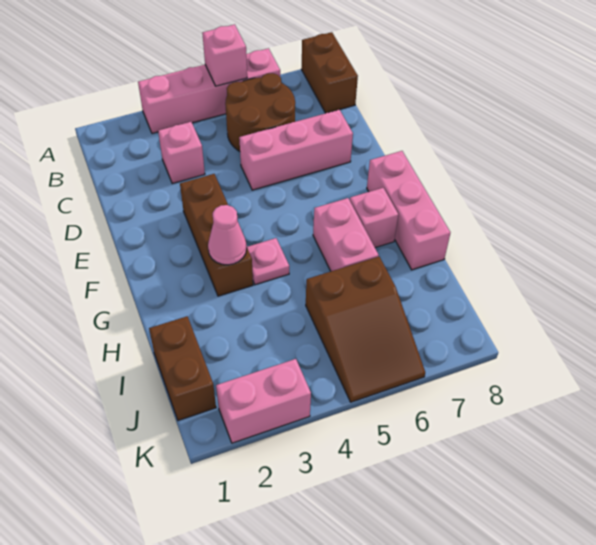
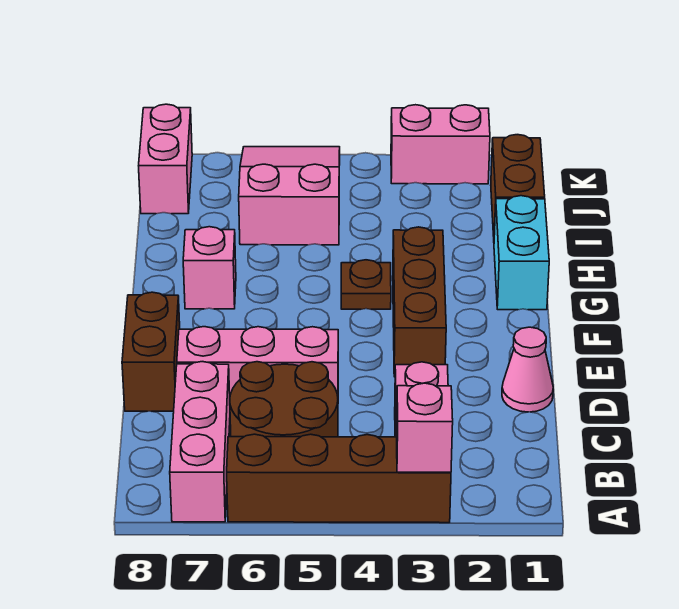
pink brick A3:A6 level 1 -> brown brick A3:A6 level 1
pink brick A5 level 2 -> pink brick A3 level 2
brown brick A8:B8 level 1 -> brown brick D8:E8 level 1
pink brick F8:H8 level 1 -> pink brick A7:C7 level 1
none -> cyan brick G1:H1 level 1
pink cone G3 level 2 -> pink cone D1 level 1
pink plate G4 level 1 -> brown plate G4 level 1
pink brick G6:H6 level 1 -> pink brick J8:K8 level 1
brown slope I5:K6 level 1 top I -> pink slope I5:K6 level 1 top I

